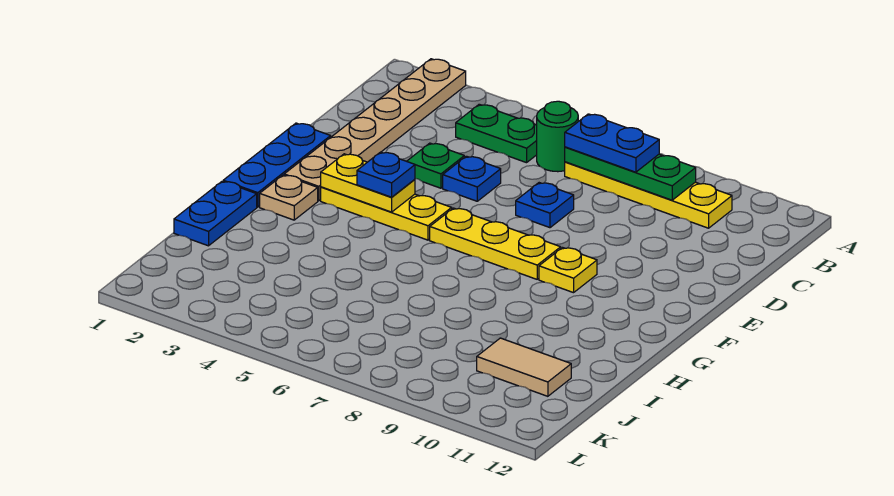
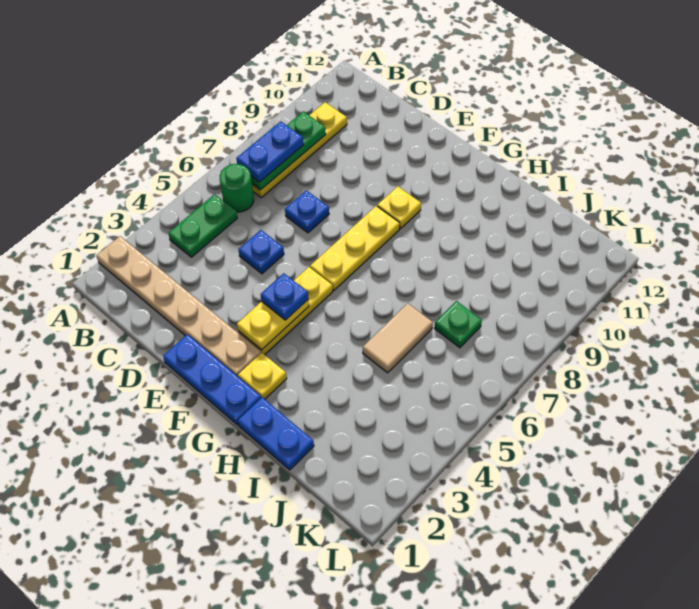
green plate D4 level 1 -> green plate J7 level 1
tan plate G2 level 1 -> yellow plate G2 level 1
tan tile J10:J11 level 1 -> tan tile I5:I6 level 1

